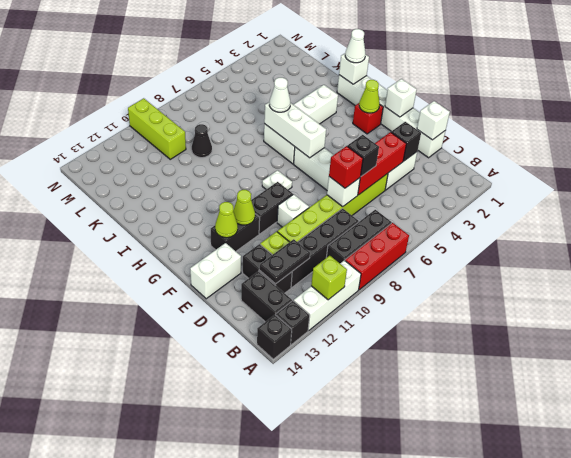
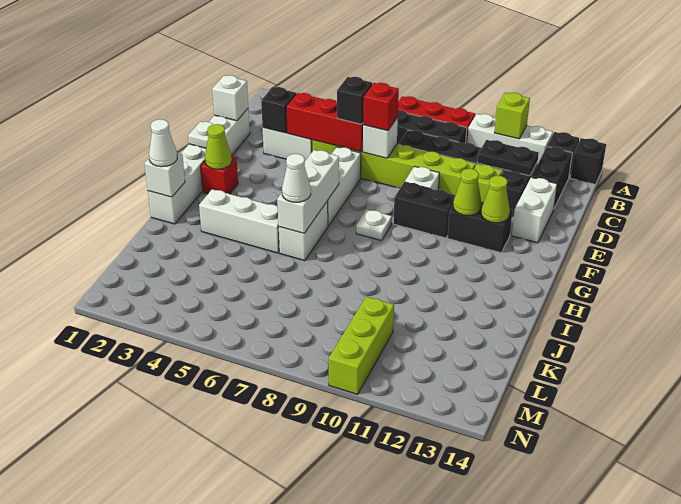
white brick E13:E14 level 1 -> white brick D13:E13 level 1
white brick F1 level 2 -> white plate F1 level 2
black cone K9 level 1 -> none

